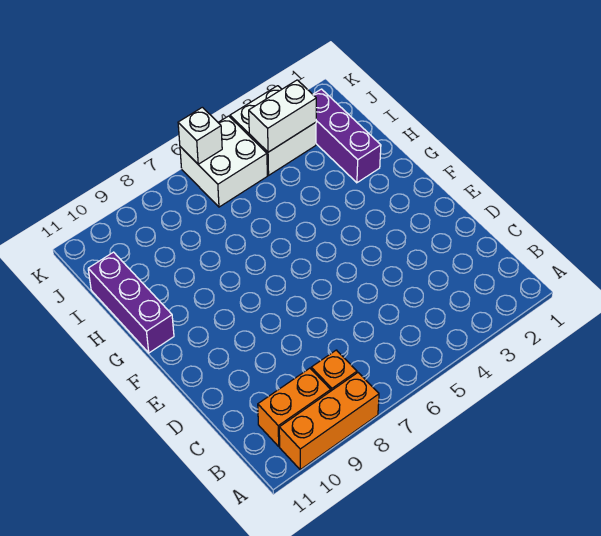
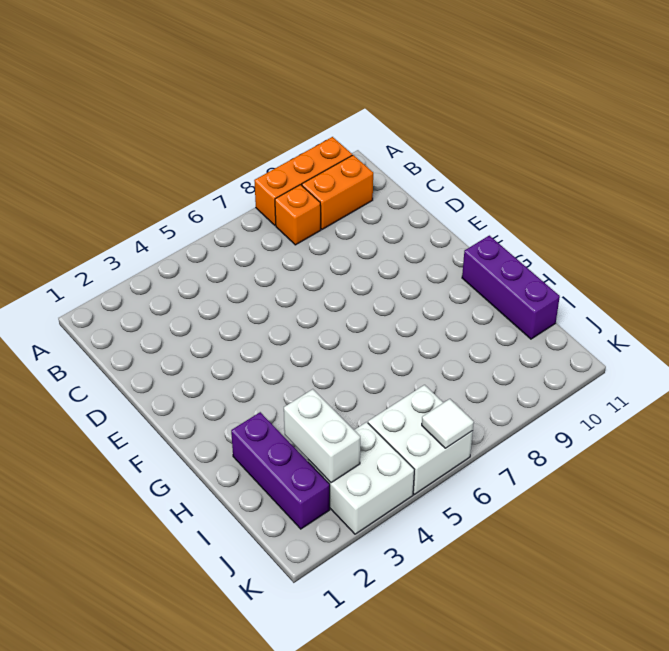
white brick J3:J4 level 2 -> white brick I3:J3 level 2
white brick K6 level 2 -> white tile K6 level 2

